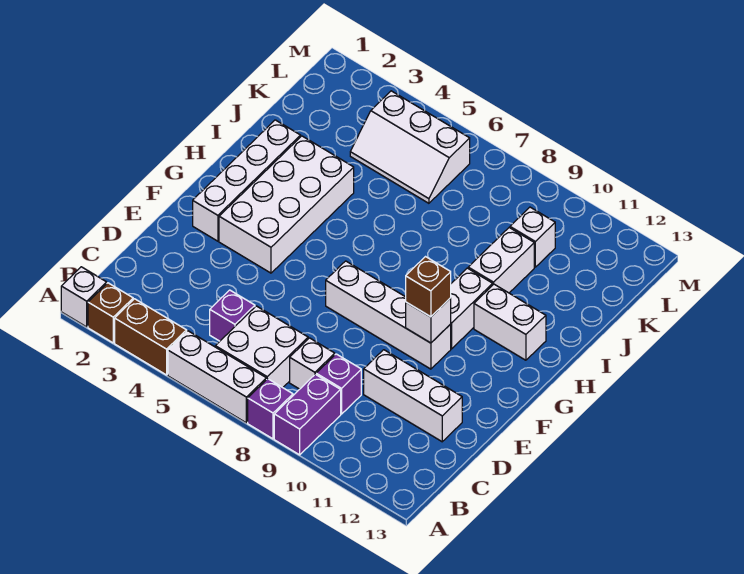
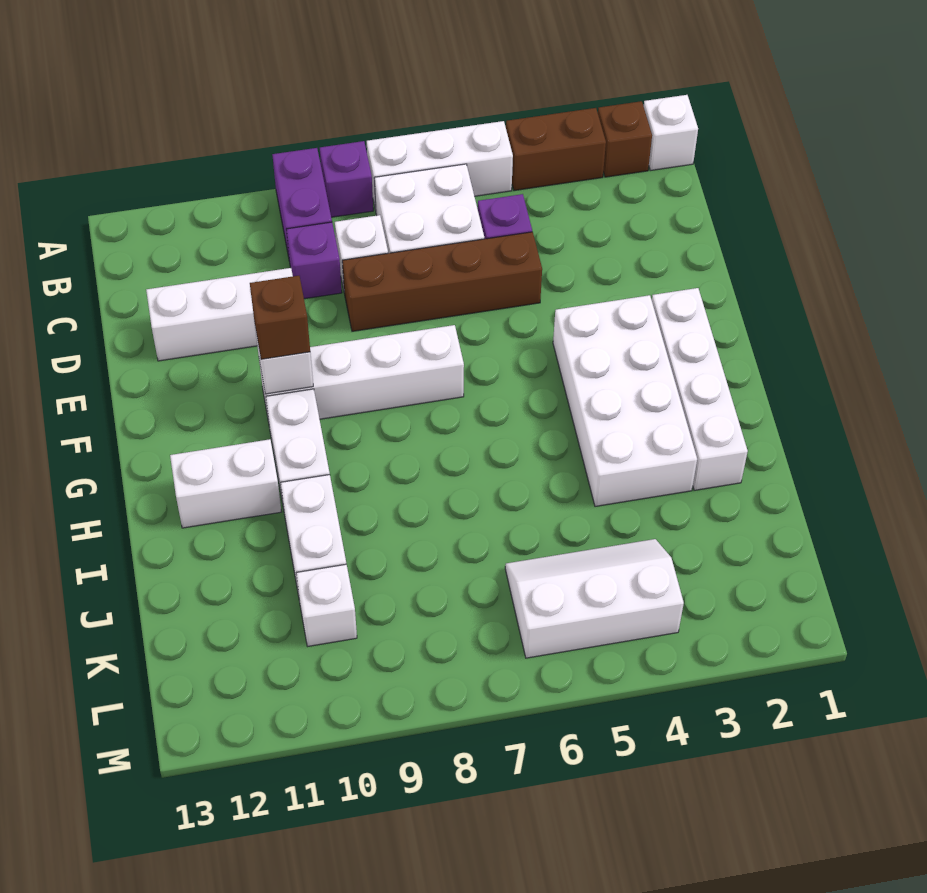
none -> brown brick D5:D8 level 1

